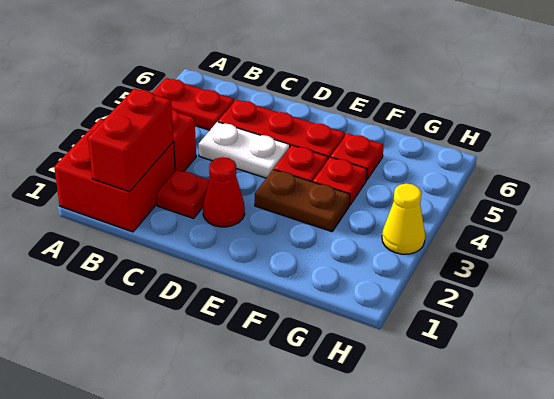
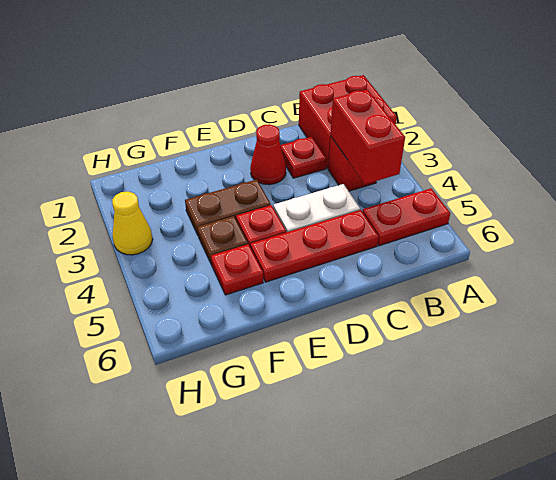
red brick B1:B2 level 2 -> red brick B3:B4 level 2
red plate F4 level 1 -> brown plate F4 level 1

